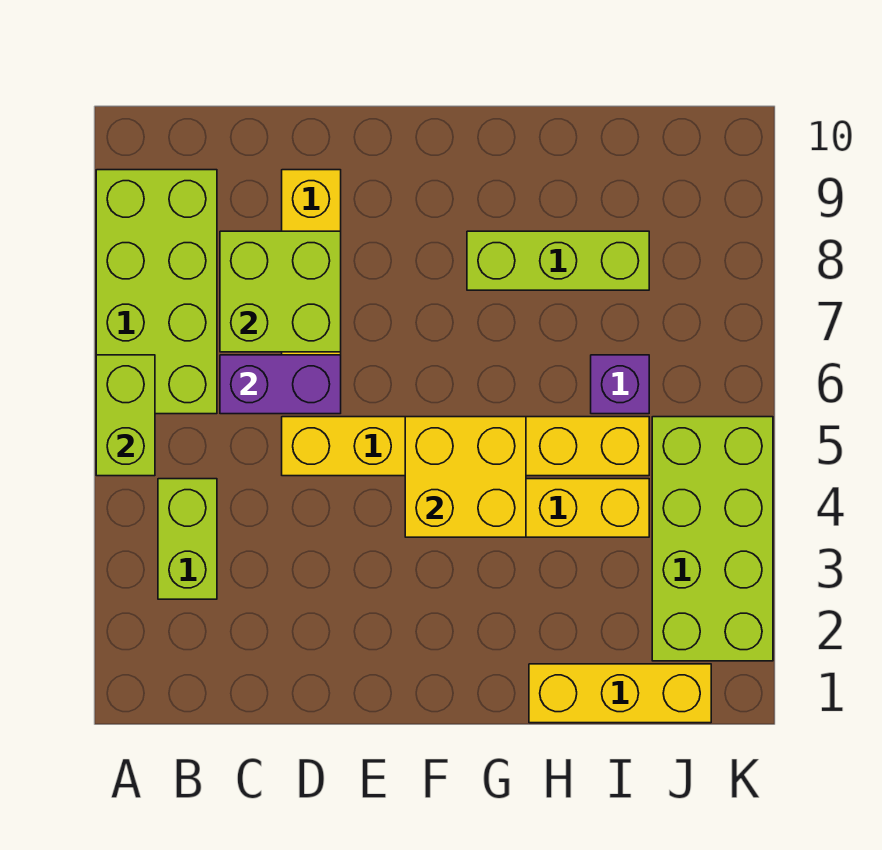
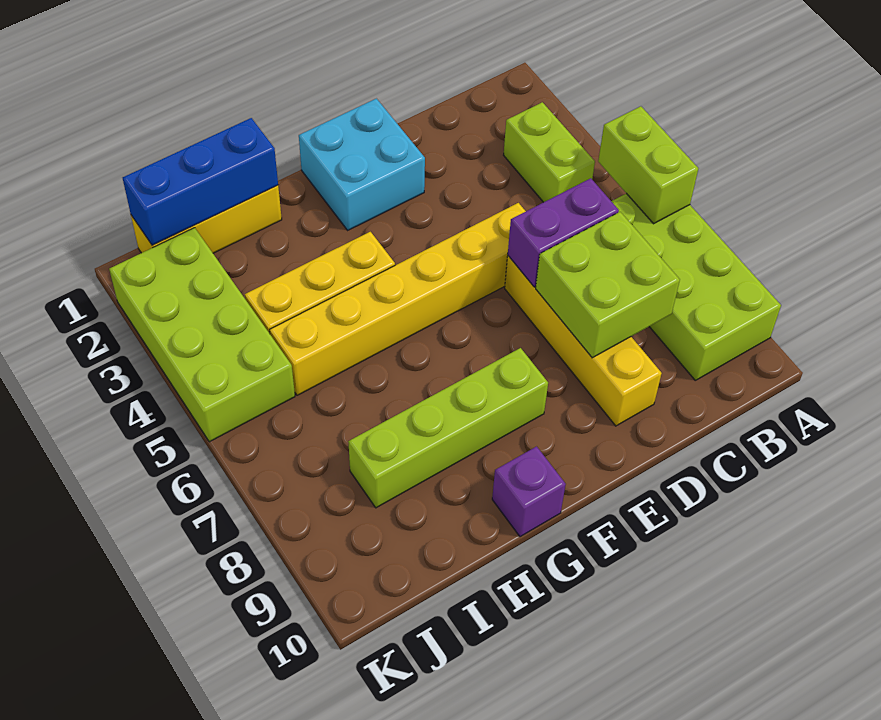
none -> cyan brick E1:F2 level 1
yellow brick F4:G5 level 2 -> none
lime brick G8:I8 level 1 -> lime brick F8:I8 level 1
none -> blue brick H1:J1 level 2
purple brick I6 level 1 -> purple brick G10 level 1

